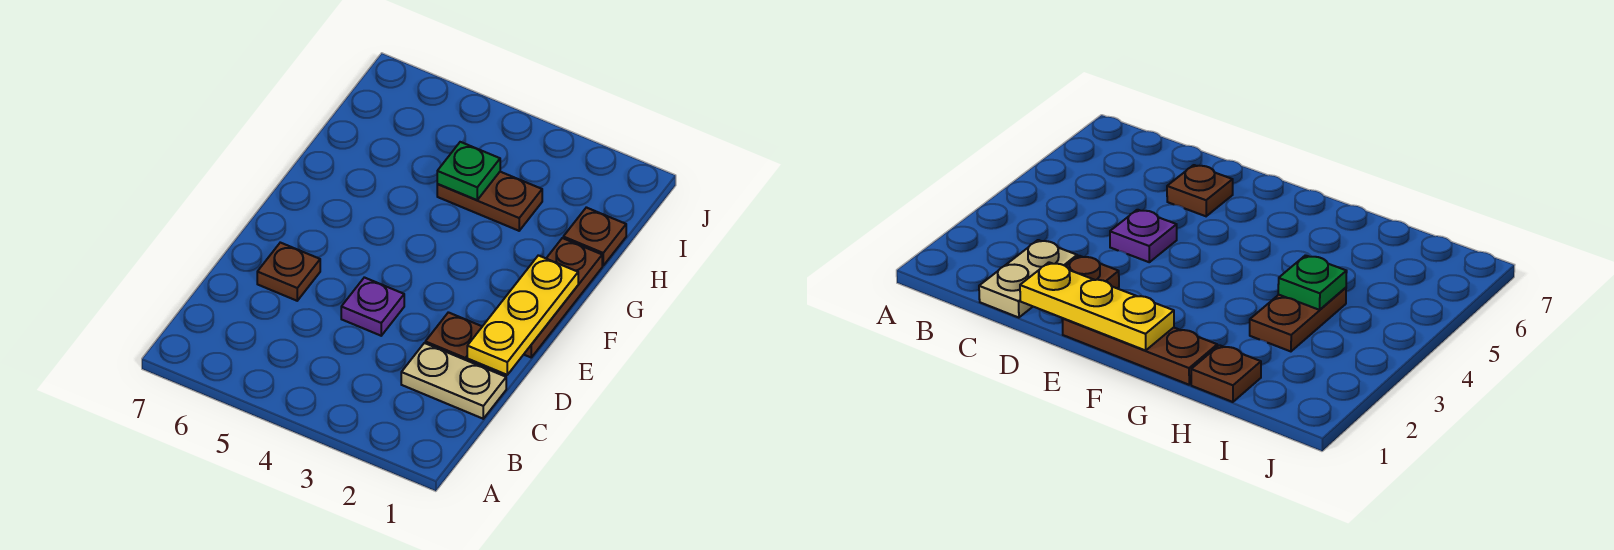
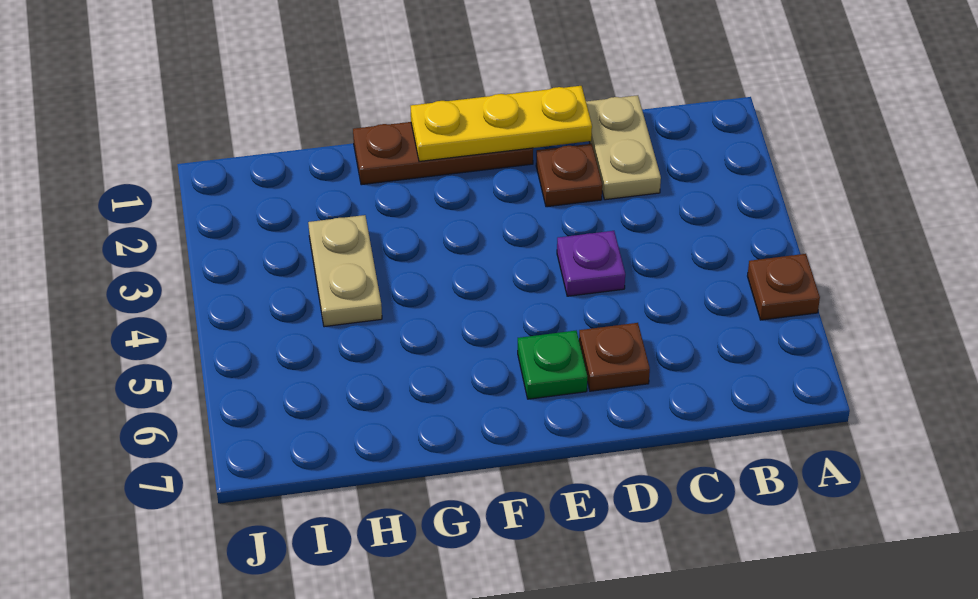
brown plate H1 level 1 -> brown plate A5 level 1
brown plate H3:H4 level 1 -> tan plate H3:H4 level 1
green plate H4 level 2 -> green plate E6 level 1

